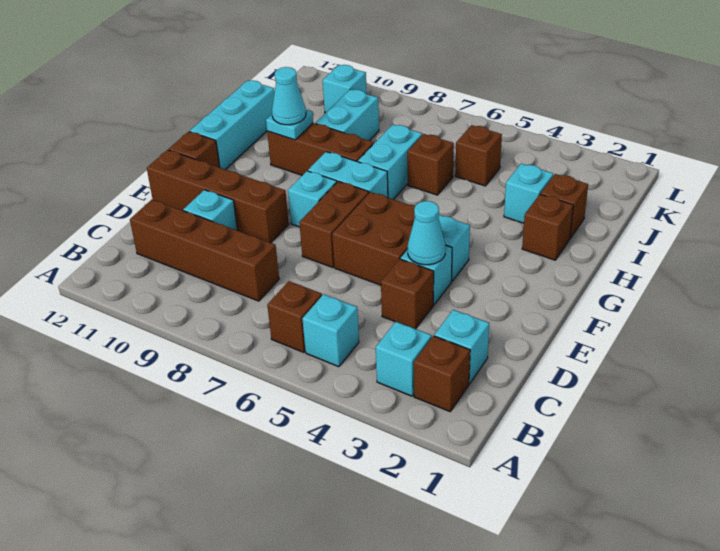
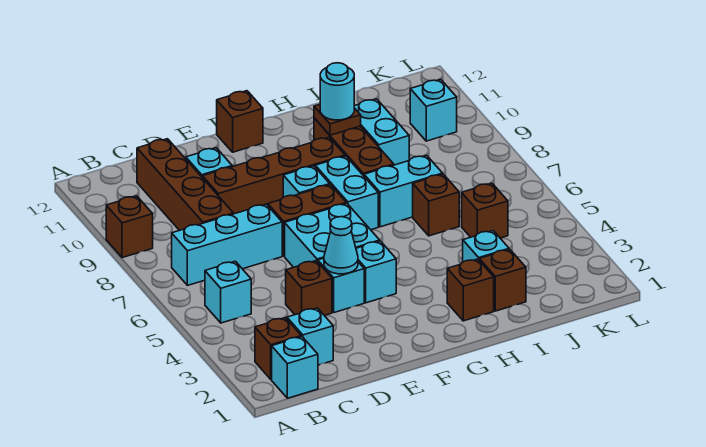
cyan brick B3 level 1 -> cyan brick B1 level 1
brown brick B6 level 1 -> brown brick A9 level 1
brown brick E5:F6 level 1 -> cyan brick E5:F6 level 1
brown brick E9:E12 level 1 -> brown brick D9:G9 level 1
cyan brick G12:I12 level 1 -> cyan brick B7:D7 level 1
cyan plate H10 level 2 -> brown plate H10 level 2
cyan cone H10 level 3 -> cyan round brick H10 level 3
cyan brick I9:J9 level 1 -> cyan brick I9:I10 level 1

